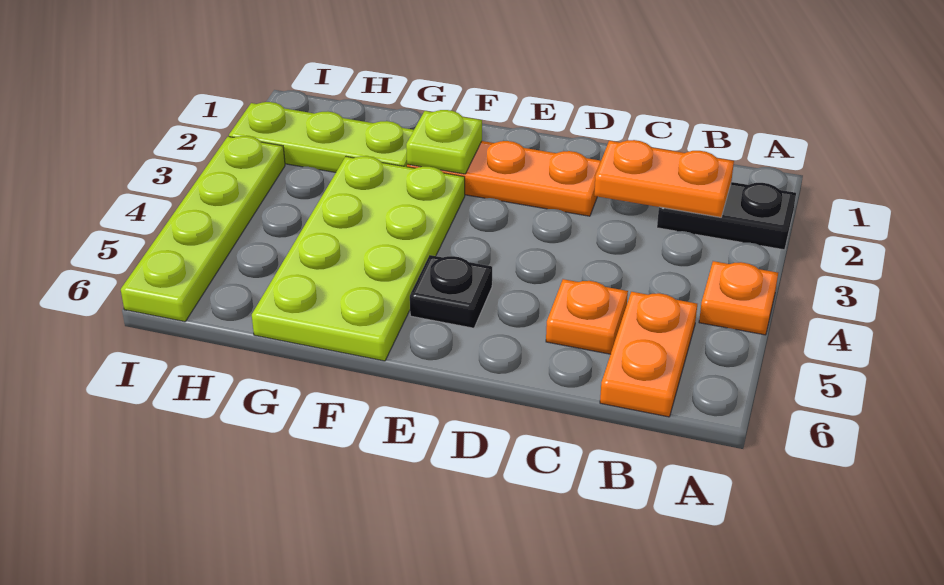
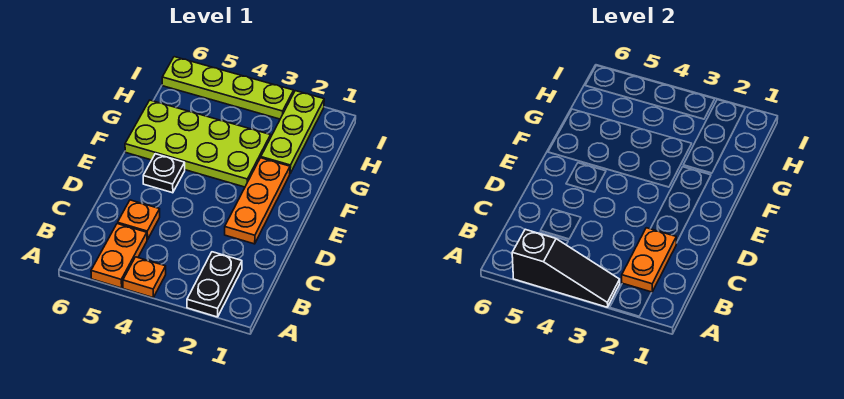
none -> black slope A3:A5 level 2 top 5
orange plate B5:B6 level 1 -> orange plate A5:B5 level 1
lime plate F2 level 2 -> none

